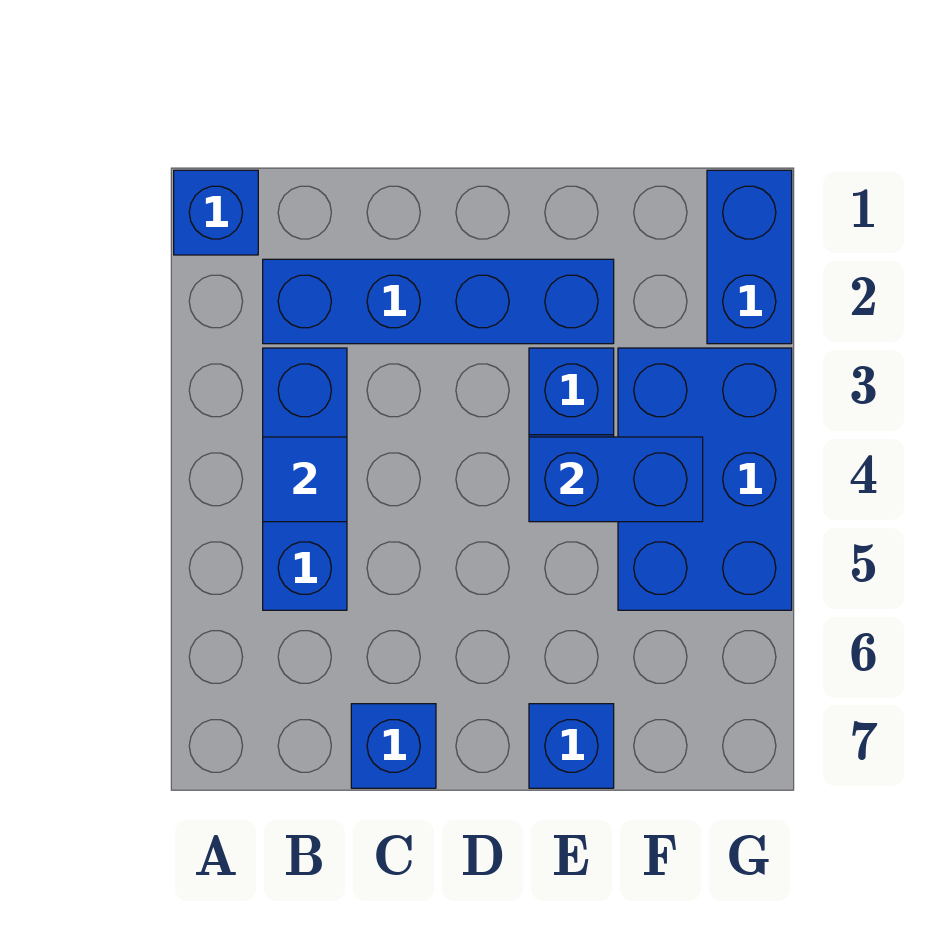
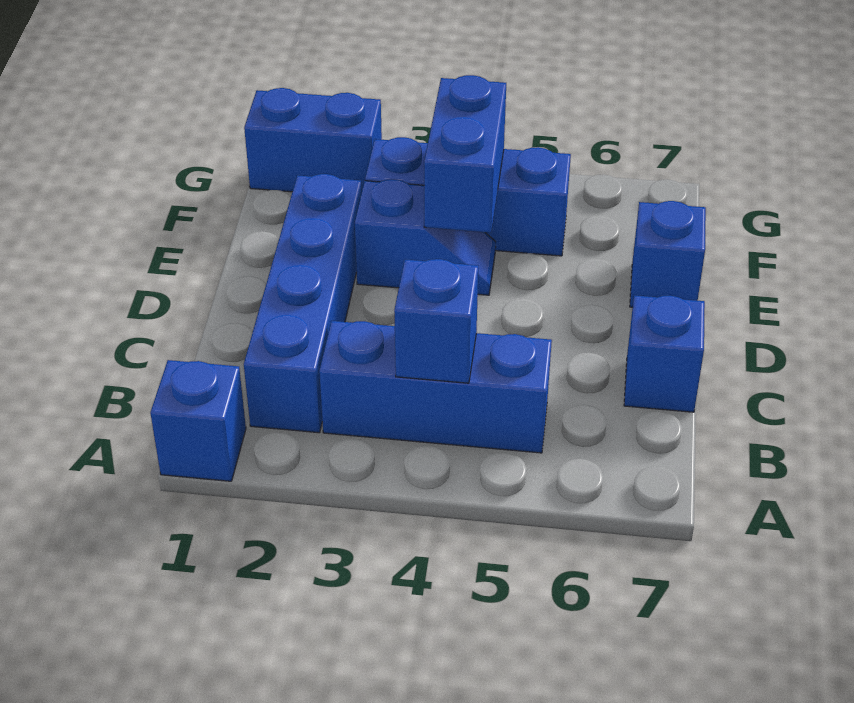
blue tile B4 level 2 -> blue brick B4 level 2
blue brick F3:G5 level 1 -> blue brick F3:F5 level 1

